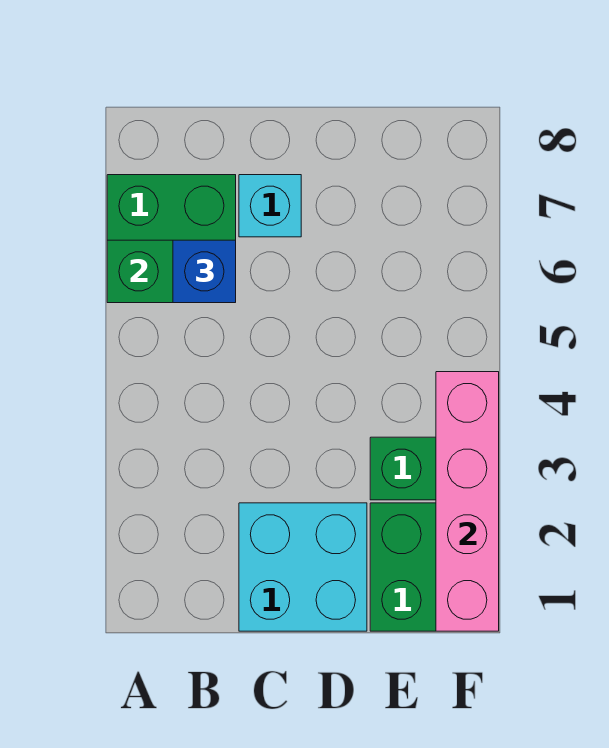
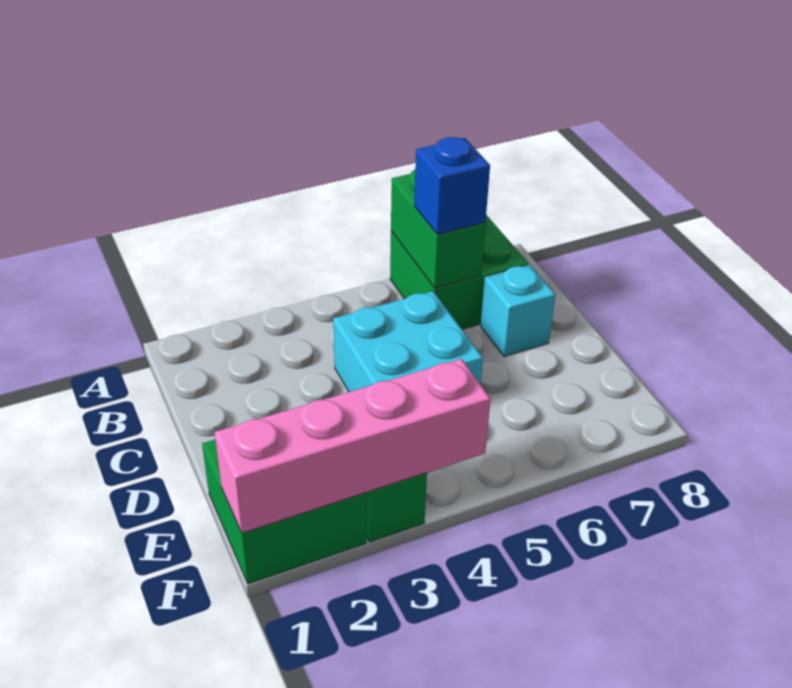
cyan brick C1:D2 level 1 -> cyan brick C4:D5 level 1

